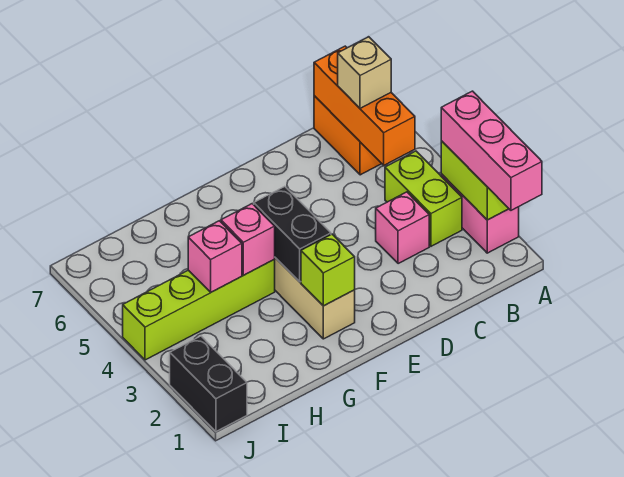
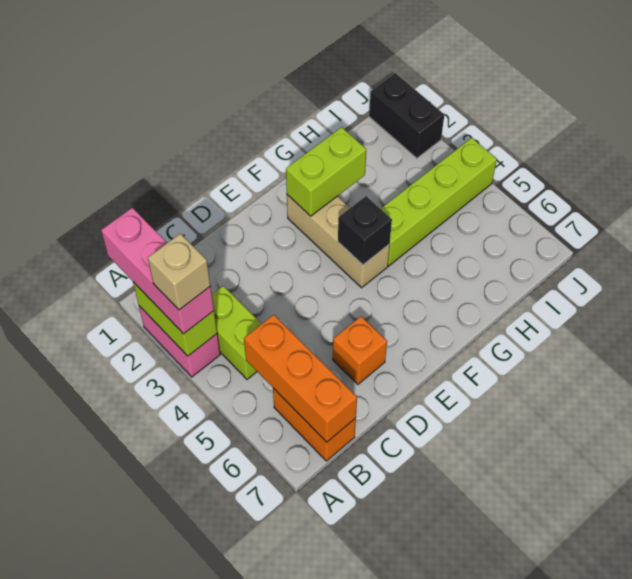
tan brick B6 level 3 -> tan brick A3 level 4
pink brick C3 level 1 -> none
none -> orange brick D6 level 1
lime brick F2 level 2 -> lime brick F2:G2 level 2
black brick F3:F4 level 2 -> black brick F4 level 2
pink brick G4 level 2 -> none
pink brick H4 level 2 -> none

